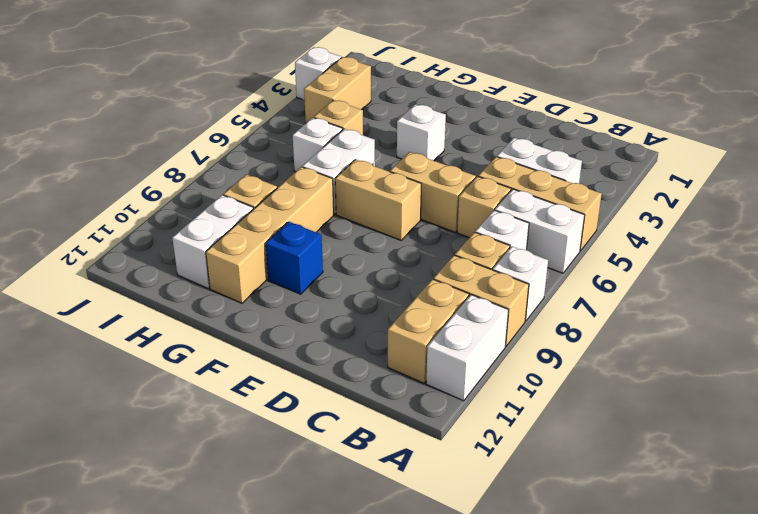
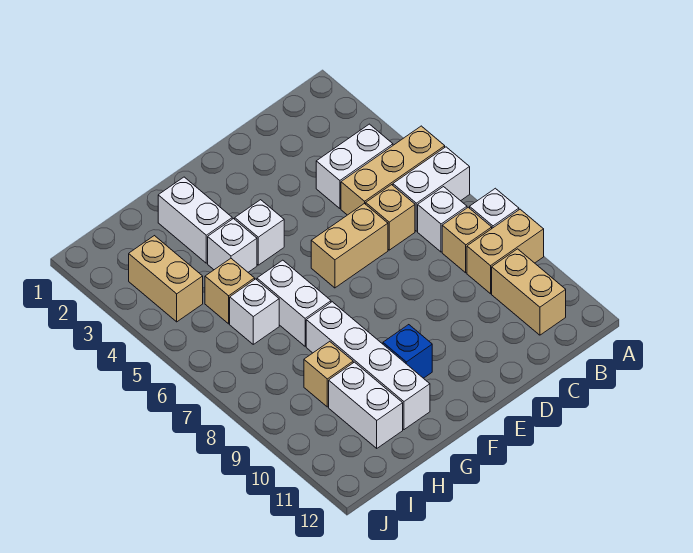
white brick A10:A11 level 1 -> white brick G2:G3 level 1
tan brick E7:F7 level 1 -> none
tan brick G8:G11 level 1 -> white brick G8:G11 level 1
white brick J3 level 1 -> white brick G4 level 1

